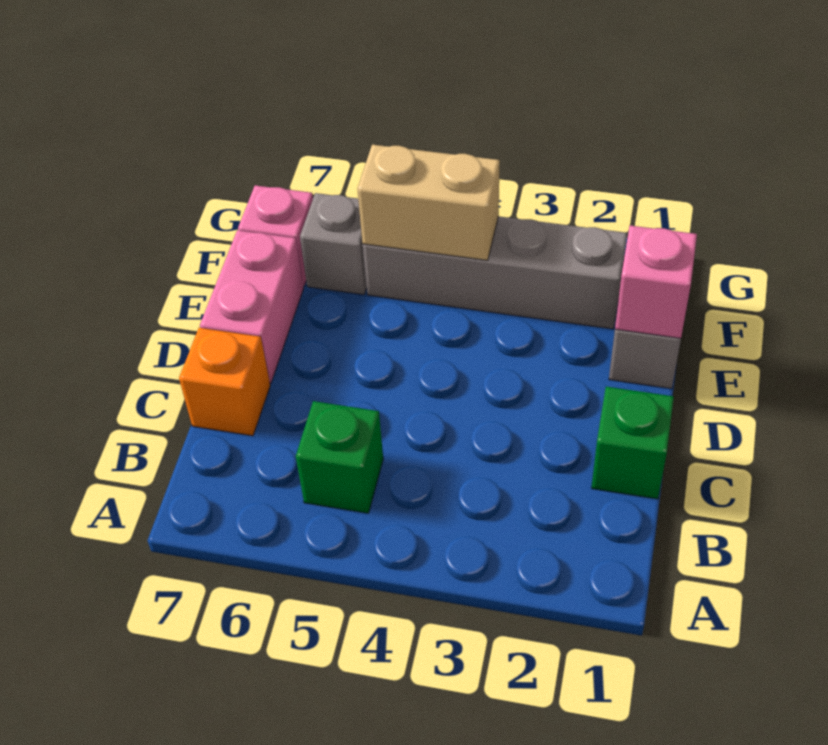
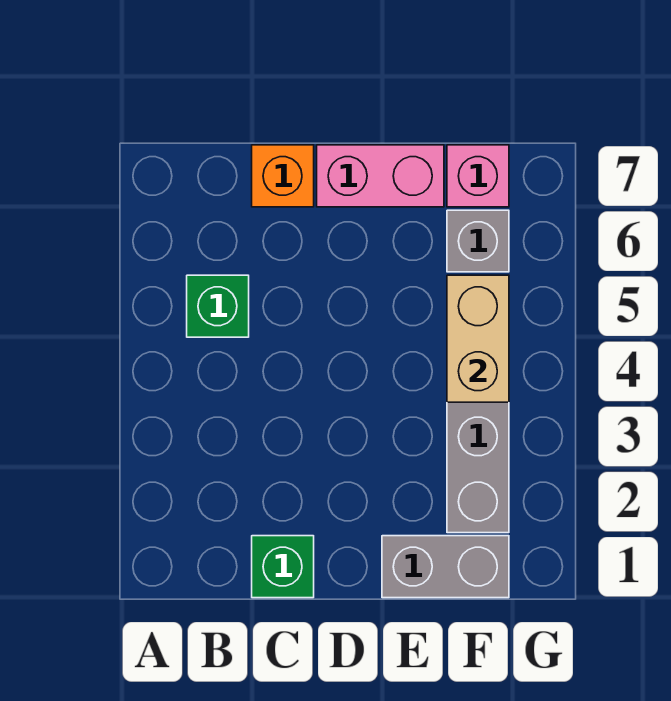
pink brick E1 level 2 -> none

